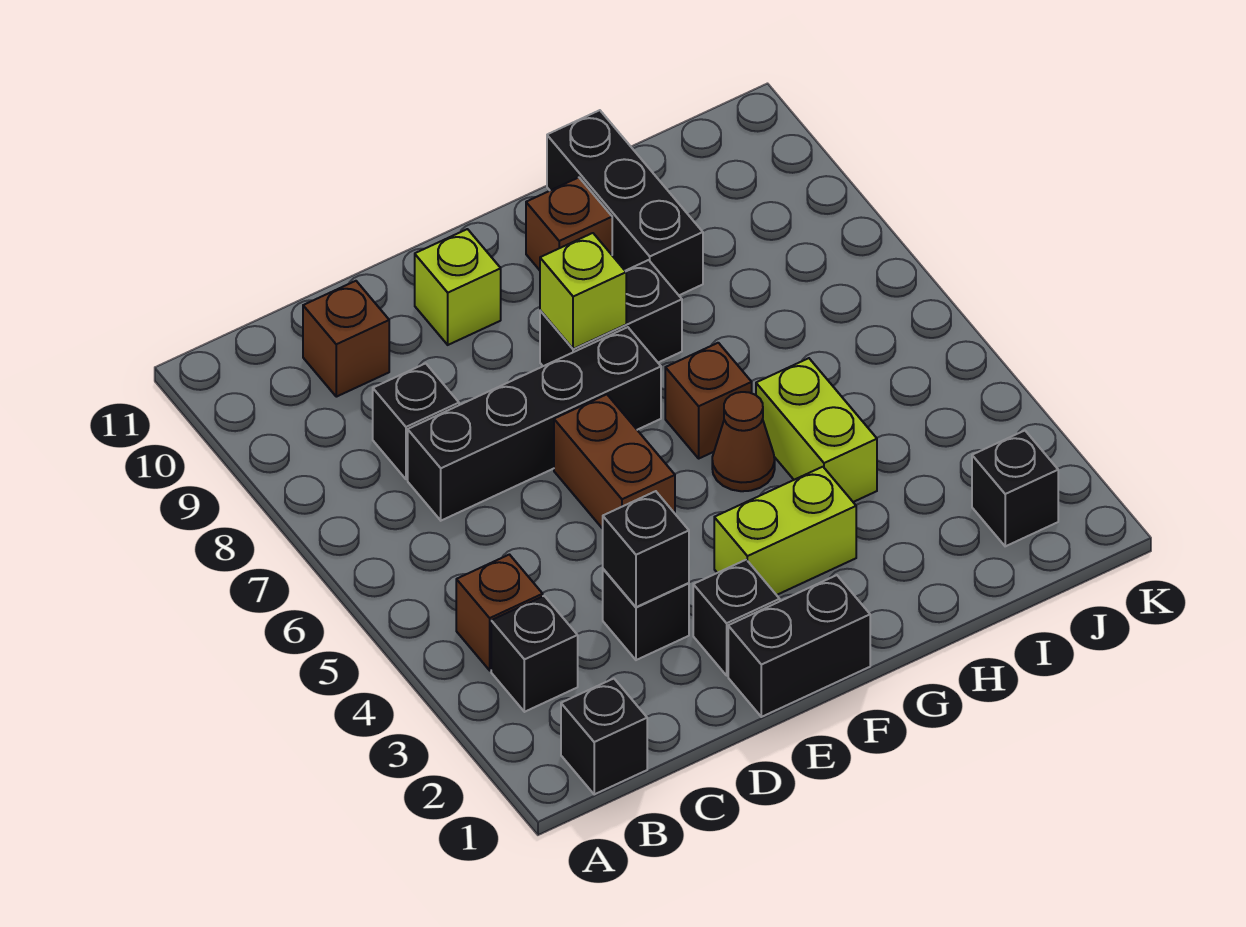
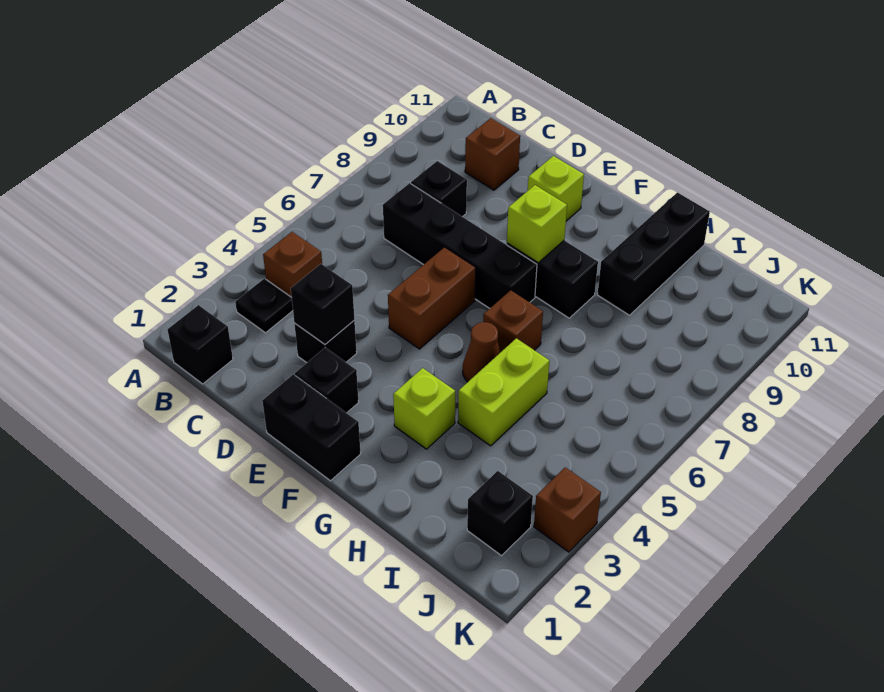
black brick B3 level 1 -> black plate B3 level 1
lime brick F3:G3 level 1 -> lime brick G3 level 1
brown brick G10 level 1 -> brown brick K3 level 1

